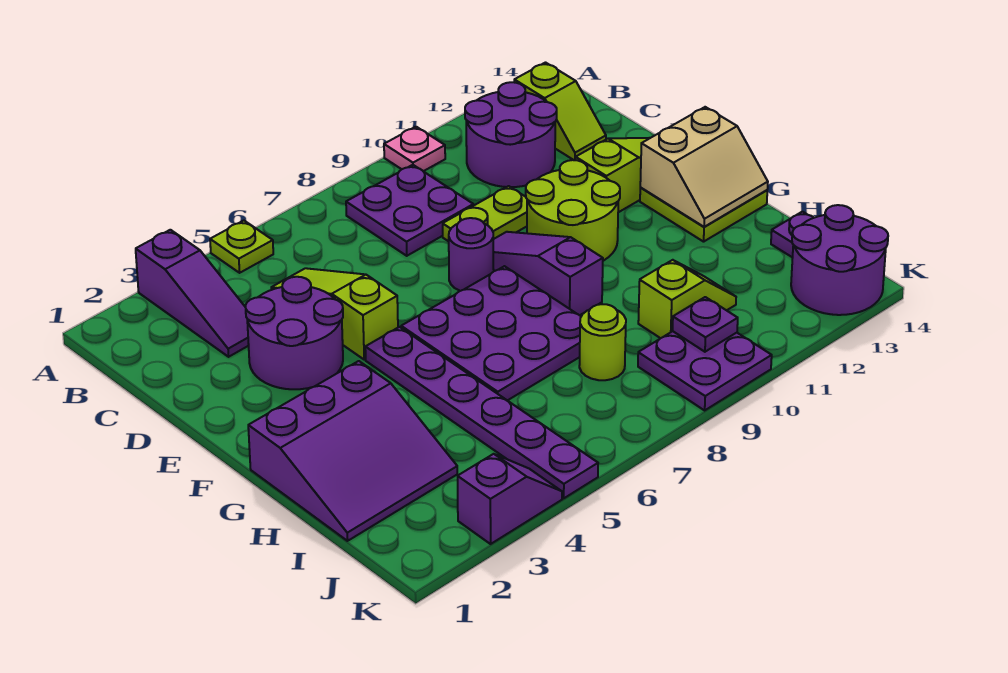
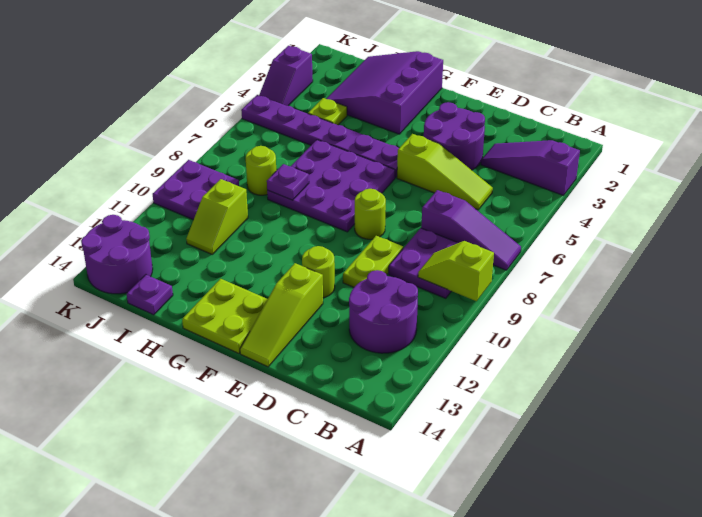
lime plate A5 level 1 -> lime plate I4 level 1
pink plate A10 level 1 -> none
lime slope B13:C13 level 1 top B -> lime slope A9:B9 level 2 top A
purple round brick E8 level 1 -> lime round brick E8 level 1
purple slope E9:G9 level 1 top G -> purple slope A7:C7 level 1 top C
lime round brick E10:F11 level 1 -> lime round brick E11 level 1
tan slope F13:G14 level 2 top F -> none
purple plate J10 level 2 -> purple plate H8 level 2

